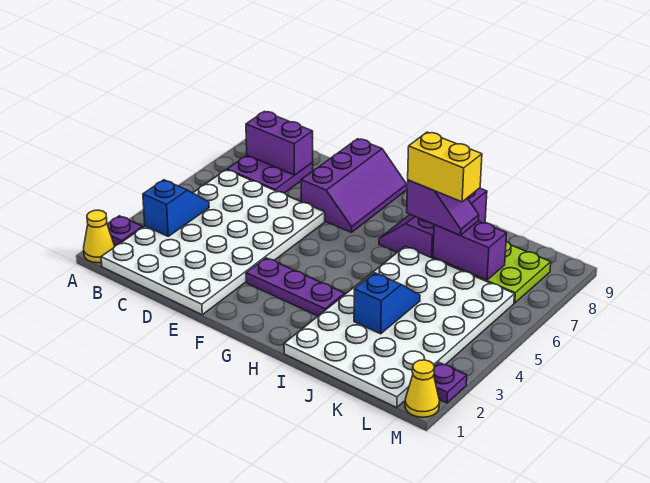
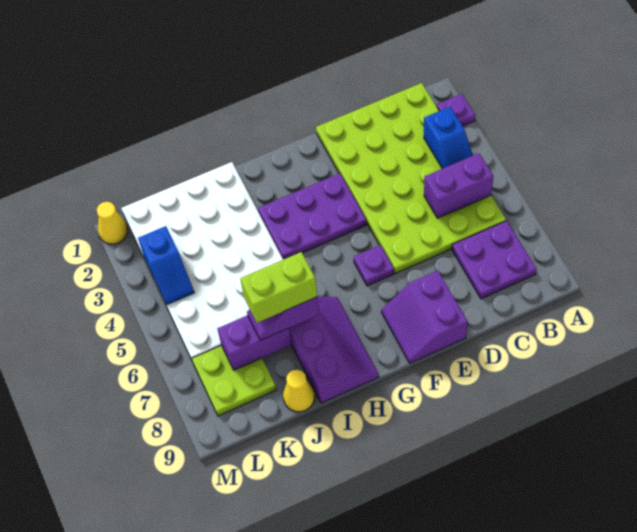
yellow cone A1 level 1 -> yellow cone J9 level 1
white plate B1:E6 level 1 -> lime plate B1:E6 level 1
purple brick B8:C8 level 2 -> purple brick B5:C5 level 2
purple slope E7:F9 level 1 top E -> purple slope E8:F9 level 1 top E
purple plate F3:H3 level 1 -> purple plate F3:H4 level 1
yellow brick I7:J7 level 4 -> lime brick I7:J7 level 4
blue slope J3:J4 level 2 top 3 -> blue slope L3:L4 level 2 top 3
purple plate M2 level 1 -> purple plate F6 level 1

